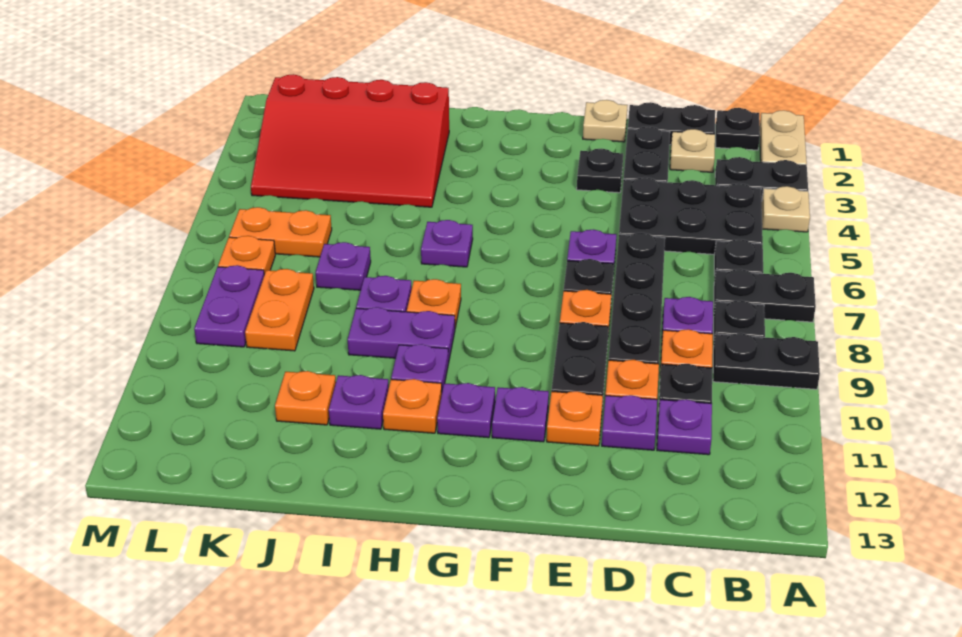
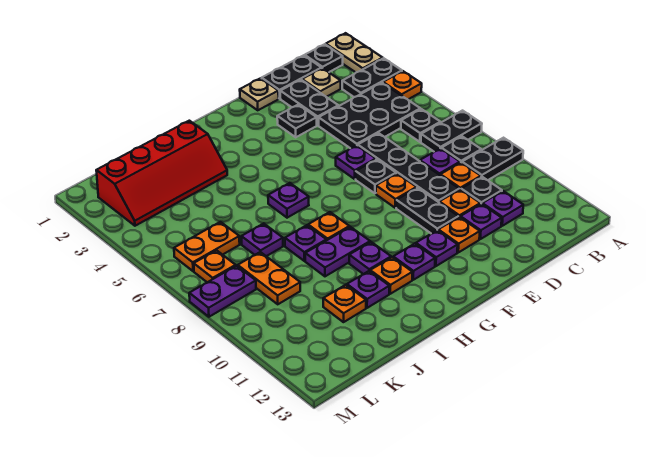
tan plate A4 level 1 -> orange plate A4 level 1
red slope I2:L4 level 1 top 2 -> red slope I2:L3 level 1 top 2
purple plate L8:L9 level 1 -> purple plate L8:M8 level 1

